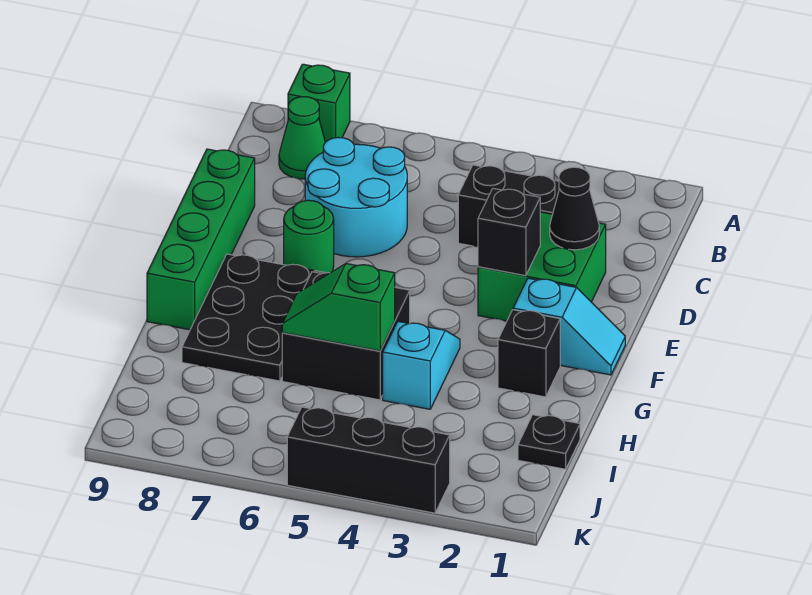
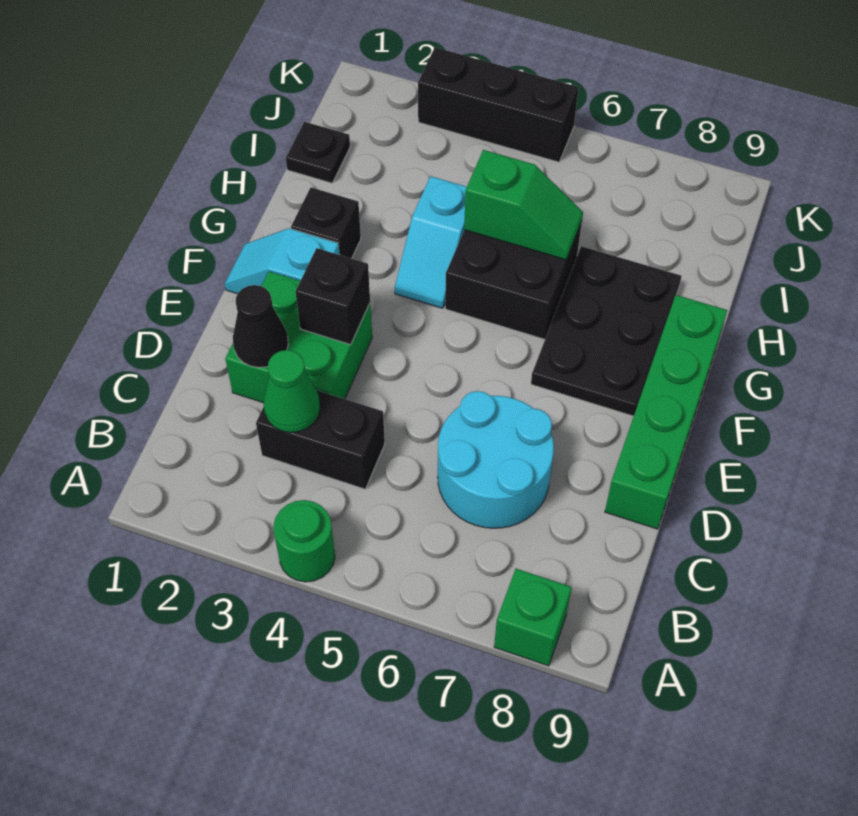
green cone B8 level 1 -> green cone C3 level 2
green round brick E7 level 1 -> green round brick A4 level 1

